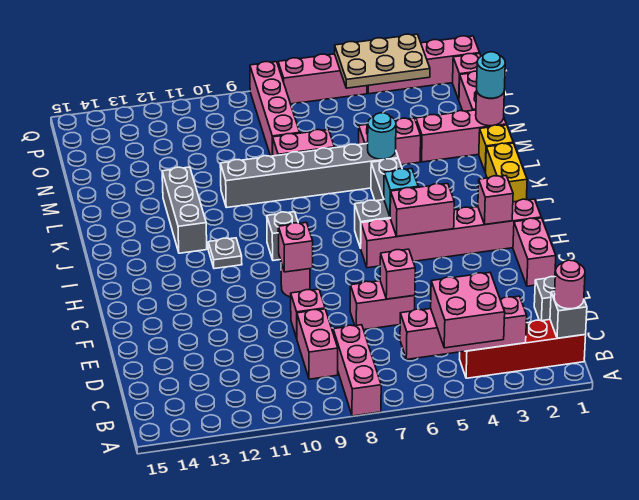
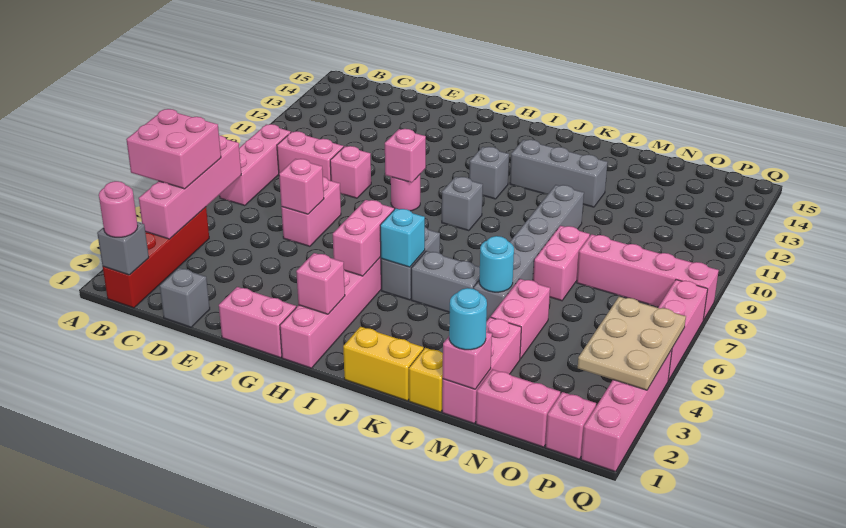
pink brick A8:C8 level 1 -> pink brick B7:B9 level 1
grey plate I11 level 1 -> grey brick I11 level 1
pink round brick M1 level 2 -> pink brick M1 level 2

